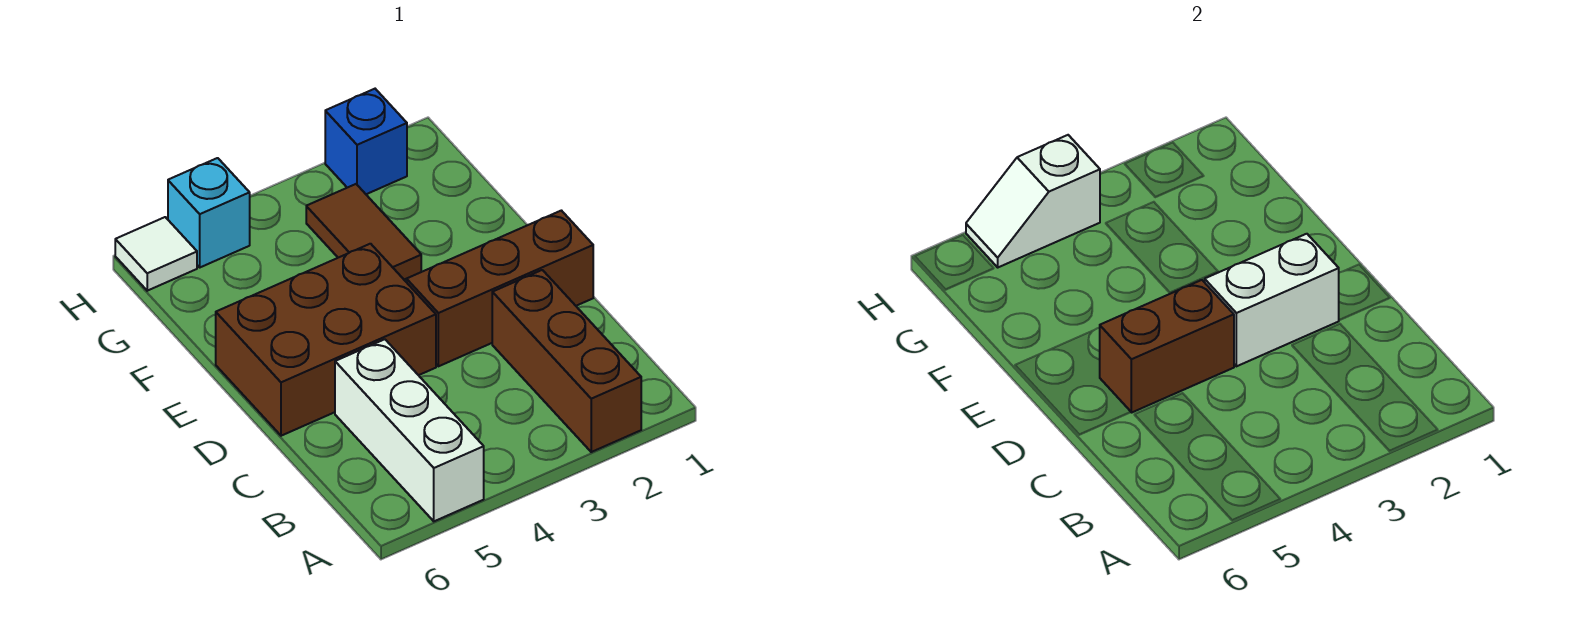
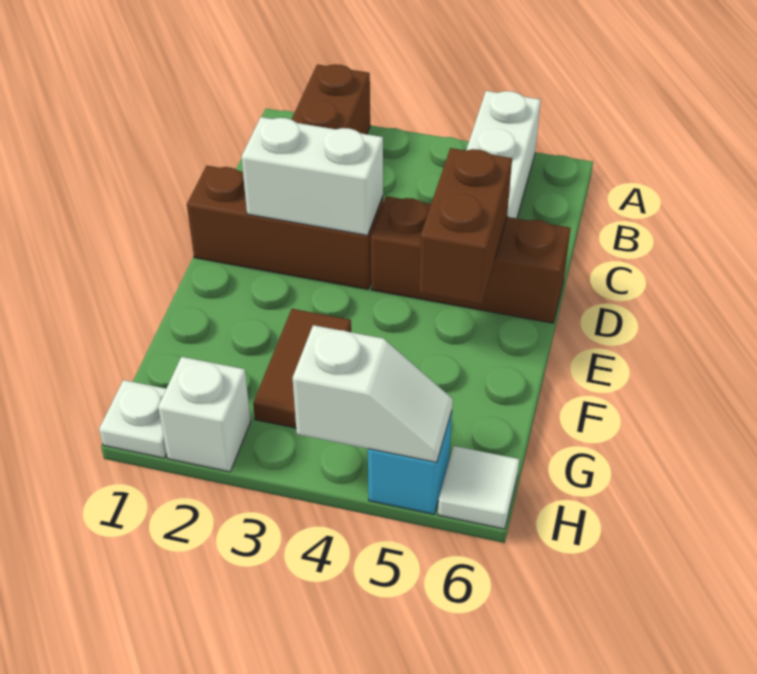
brown brick D4:E6 level 1 -> brown brick D4:D6 level 1
brown brick D4:D5 level 2 -> brown brick D5:E5 level 2
none -> white plate H1 level 1
blue brick H2 level 1 -> white brick H2 level 1

